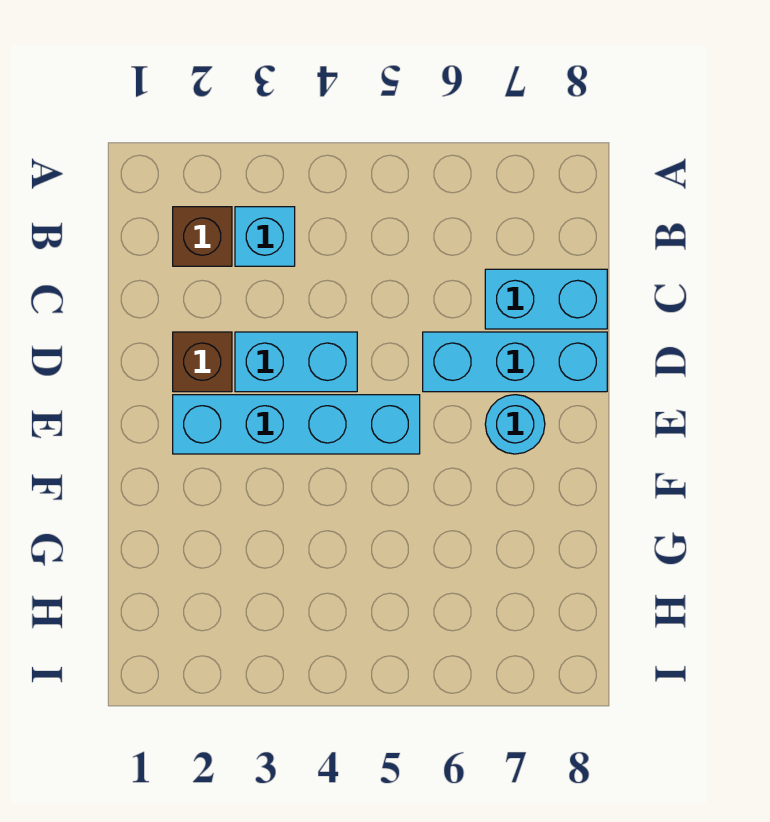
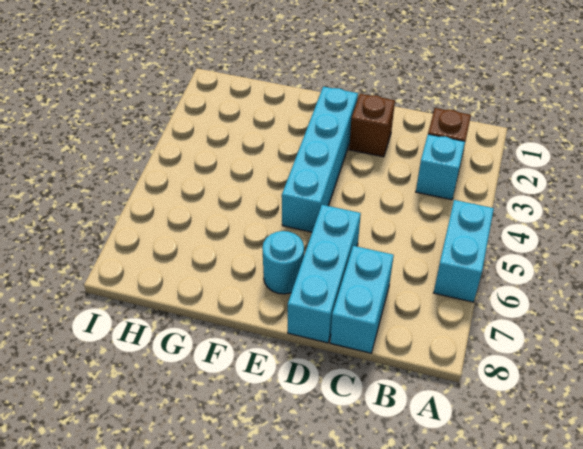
cyan brick D3:D4 level 1 -> cyan brick A5:A6 level 1

